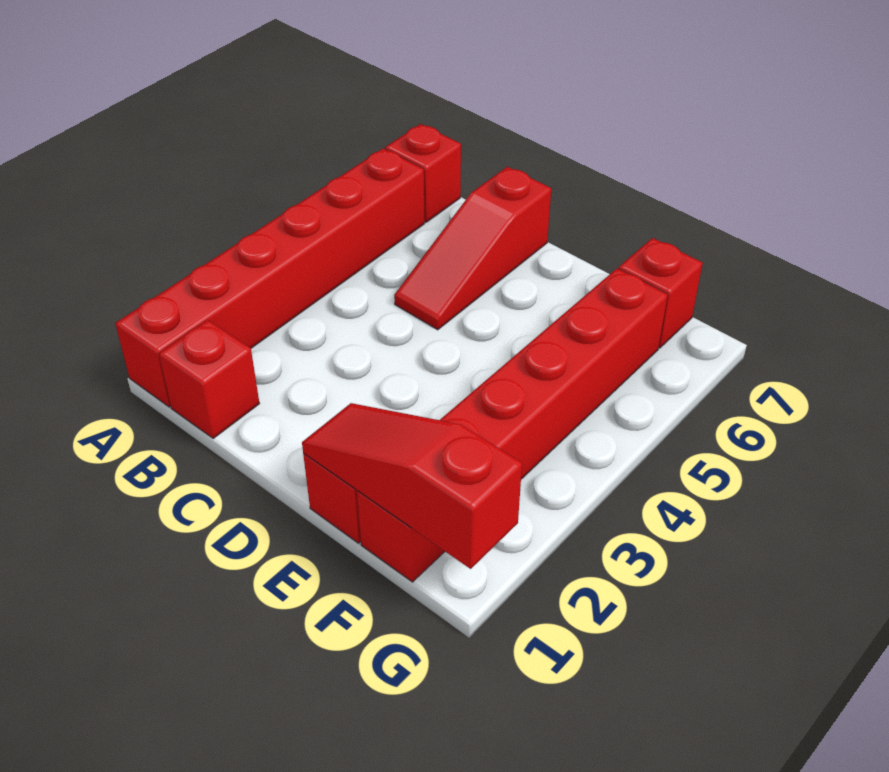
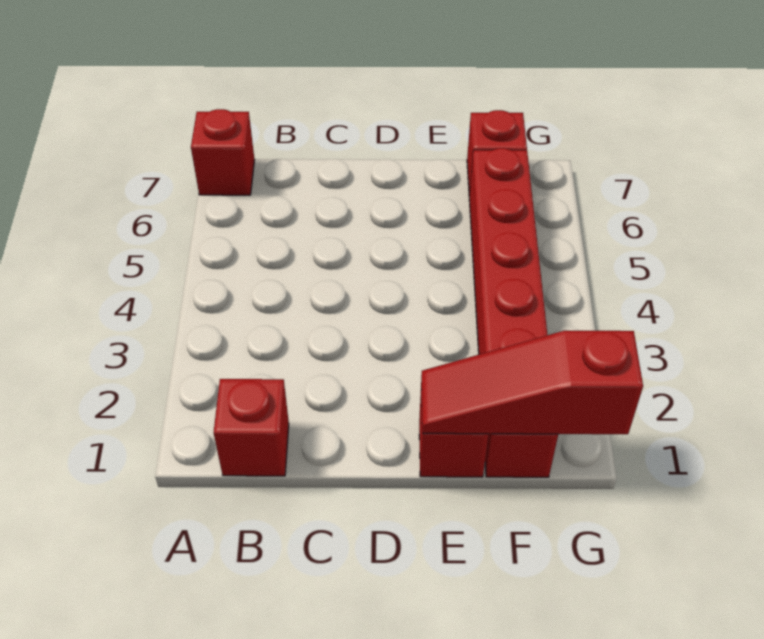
red brick A1:A6 level 1 -> none
red slope C5:C7 level 1 top 7 -> none

